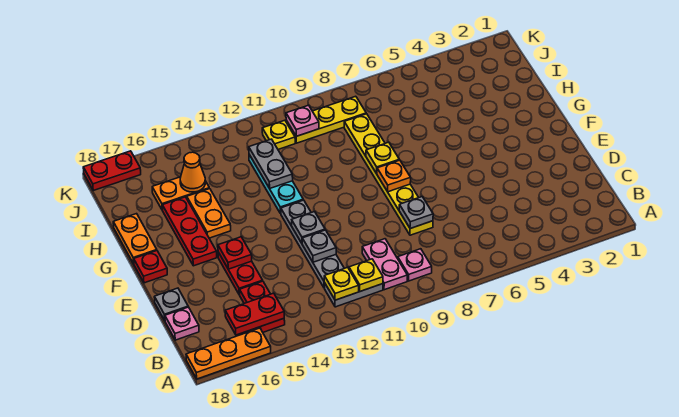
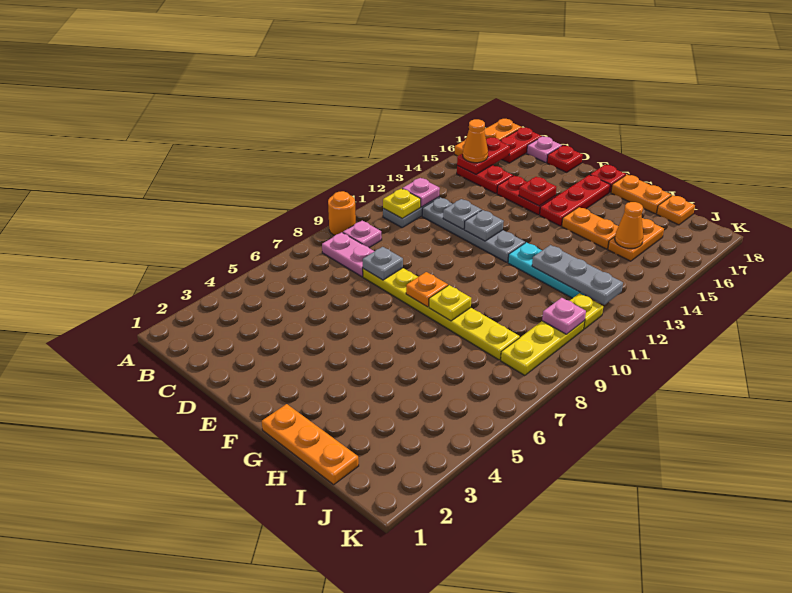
none -> orange round brick A9 level 1
pink plate B10:C10 level 1 -> pink plate B8:C8 level 1
yellow plate B12 level 2 -> pink plate B12 level 2
none -> orange cone B15 level 3
grey plate D18 level 1 -> red plate D18 level 1
red plate F16:H16 level 1 -> red plate F15:F17 level 1
none -> orange plate G1:I1 level 1
grey plate H12:I12 level 2 -> grey plate H12:J12 level 2
none -> orange plate I18 level 1
red plate K17:K18 level 1 -> red plate B17:B18 level 1

